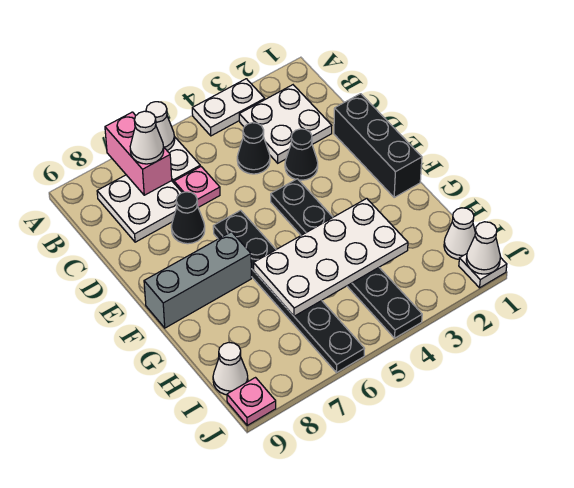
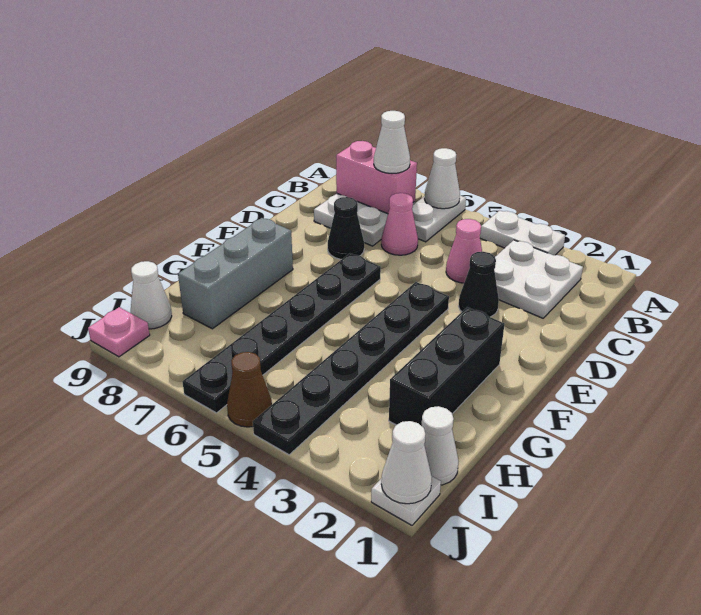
pink brick A7:B7 level 2 -> pink brick B7:B8 level 2
black cone C4 level 1 -> pink cone C4 level 1
pink plate C6 level 1 -> pink cone C6 level 1
black brick D1:F1 level 1 -> black brick F2:H2 level 1
grey brick F7:F9 level 1 -> grey brick F8:H8 level 1
white plate G3:H6 level 2 -> none
none -> brown cone J5 level 1

